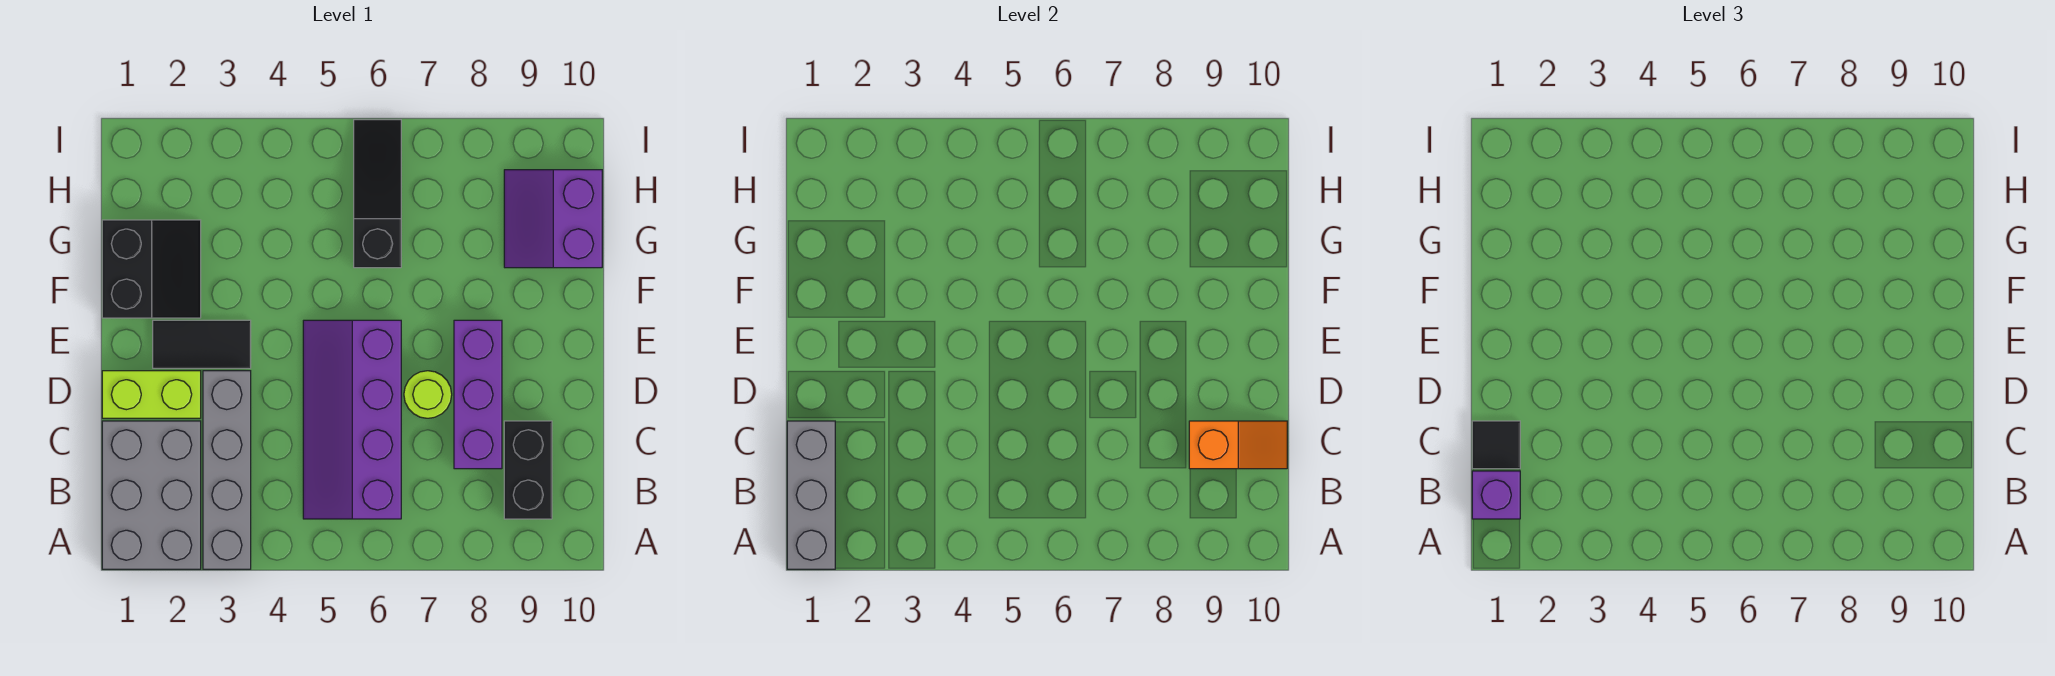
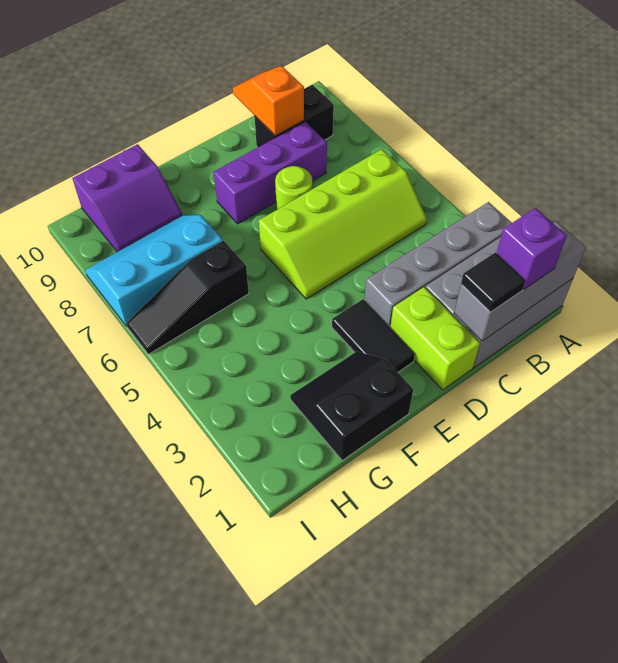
purple slope B5:E6 level 1 top 6 -> lime slope B5:E6 level 1 top 6
none -> cyan slope G7:I8 level 1 top 7

